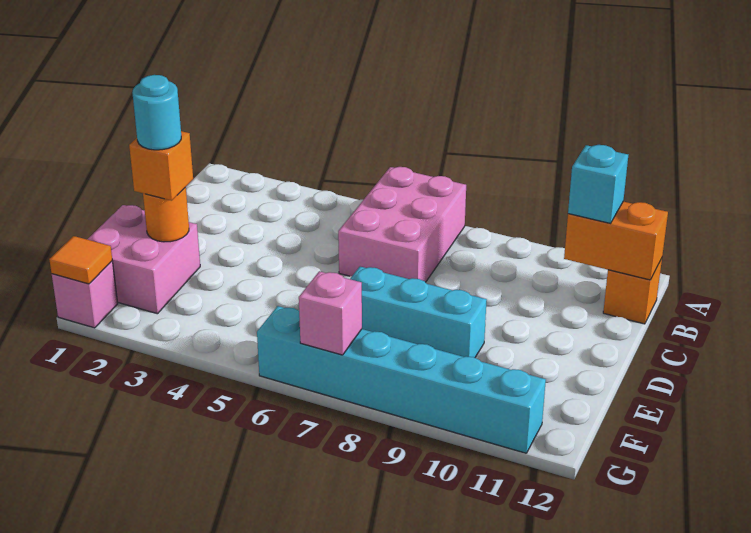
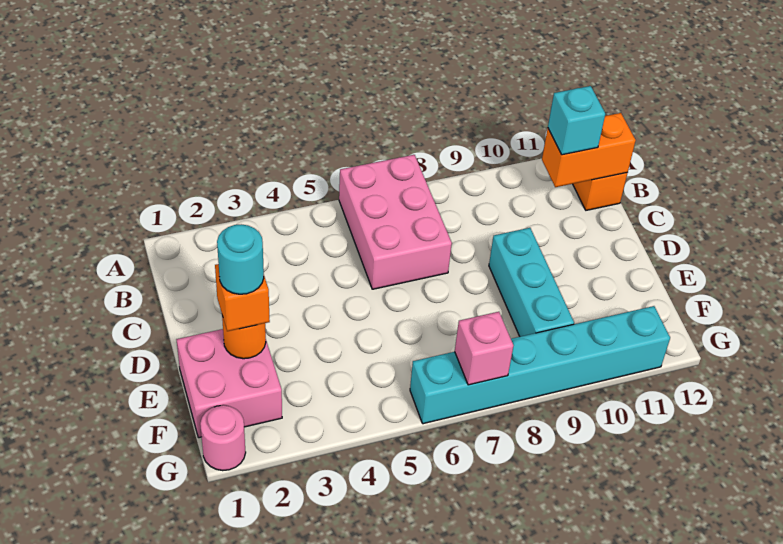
cyan brick E7:E9 level 1 -> cyan brick D9:F9 level 1
pink brick G1 level 1 -> pink round brick G1 level 1
orange tile G1 level 2 -> none

